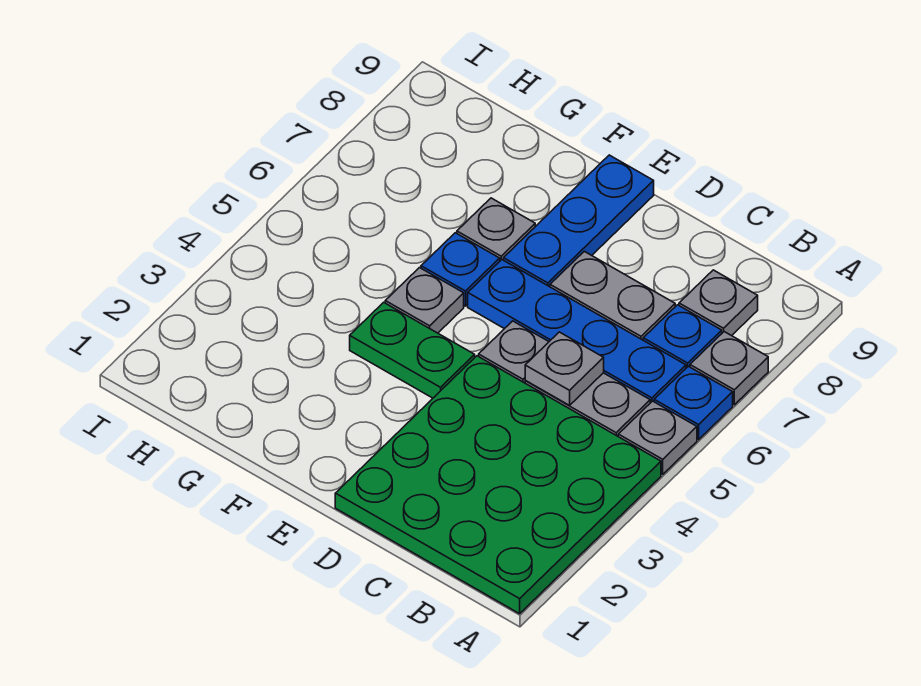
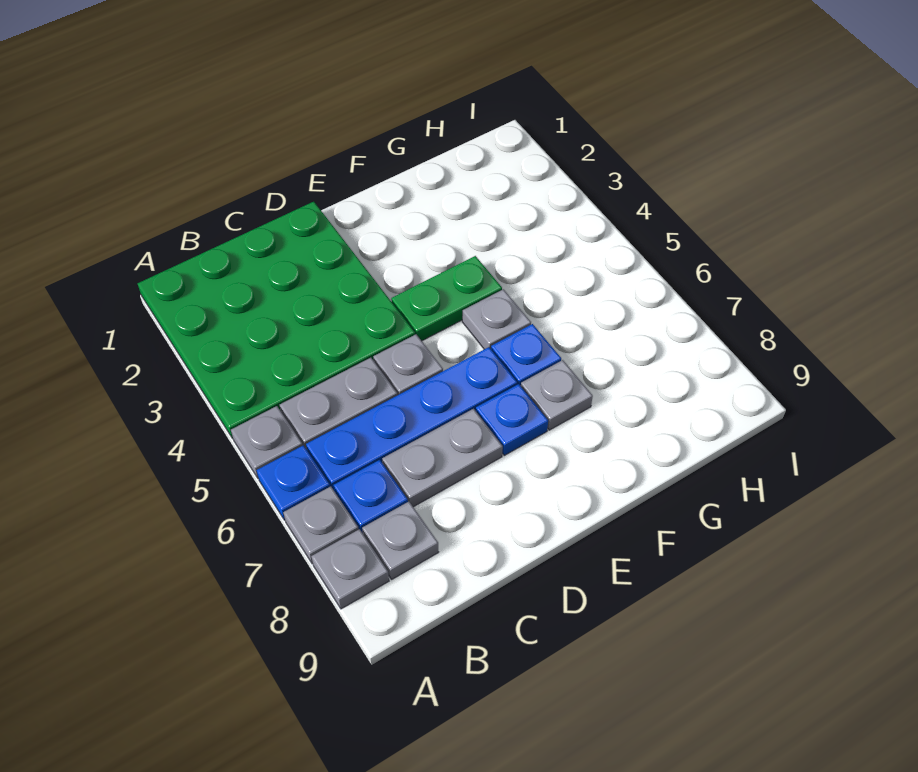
grey plate C5 level 2 -> grey plate A8 level 1
blue plate E7:E9 level 1 -> blue plate E7 level 1

